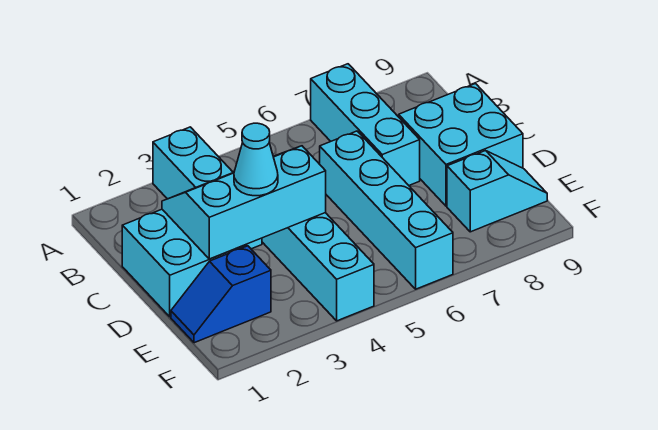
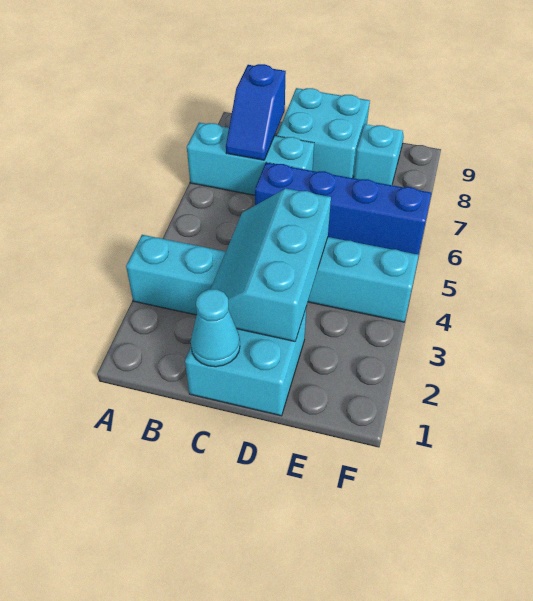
cyan brick C6:F6 level 1 -> blue brick C6:F6 level 1
cyan cone D3 level 3 -> cyan cone C1 level 2
blue slope E1:E2 level 1 top 2 -> blue slope B7:B8 level 2 top 8

